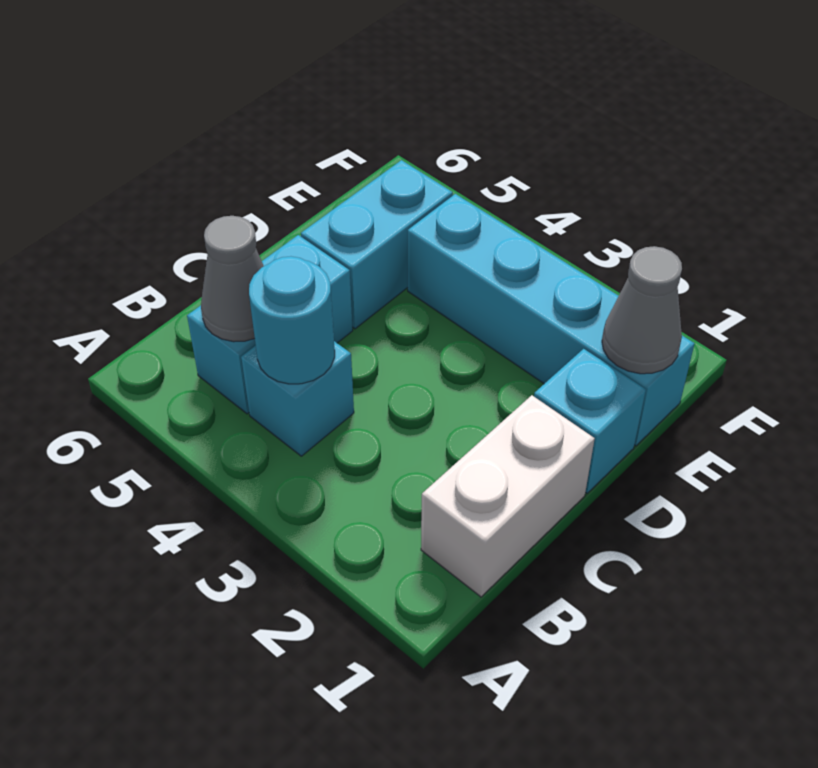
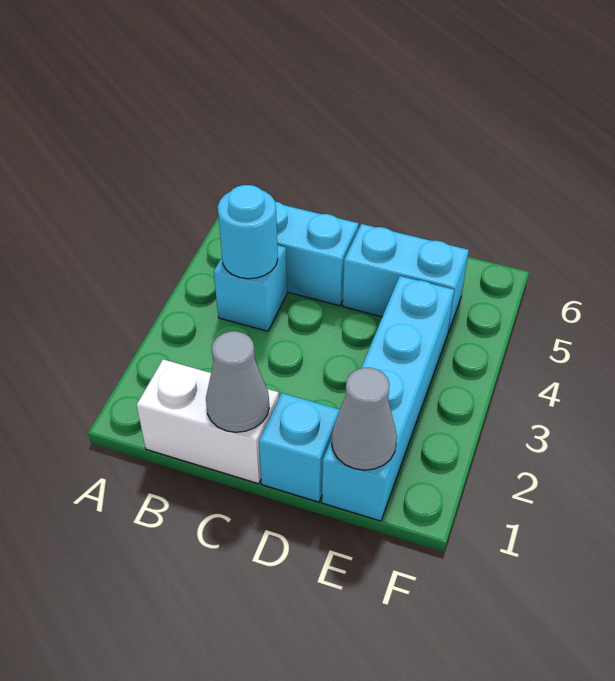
grey cone B5 level 2 -> grey cone C1 level 2

